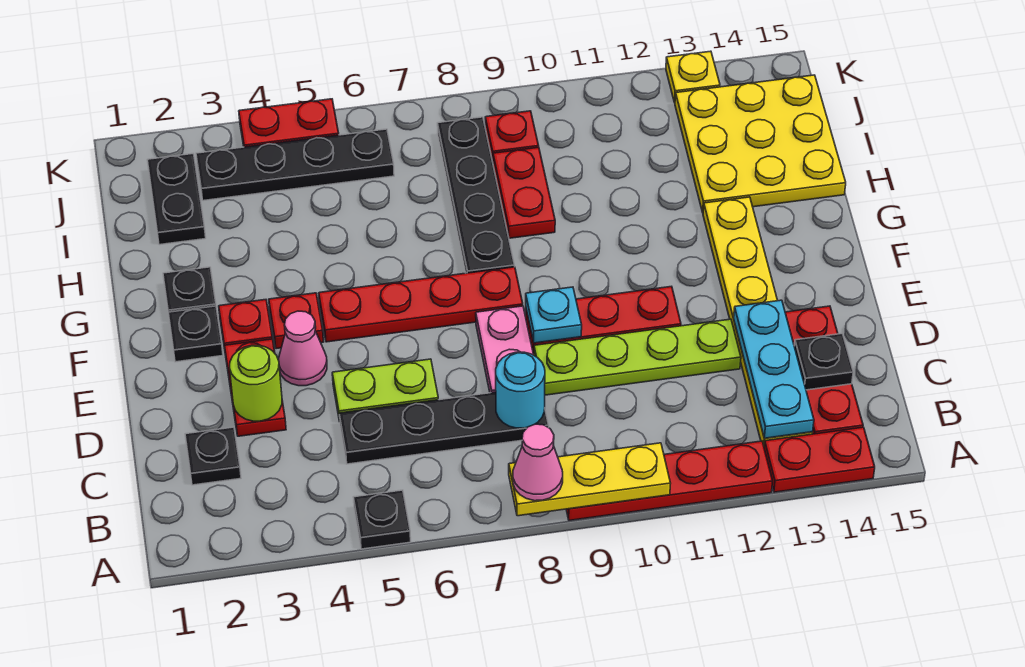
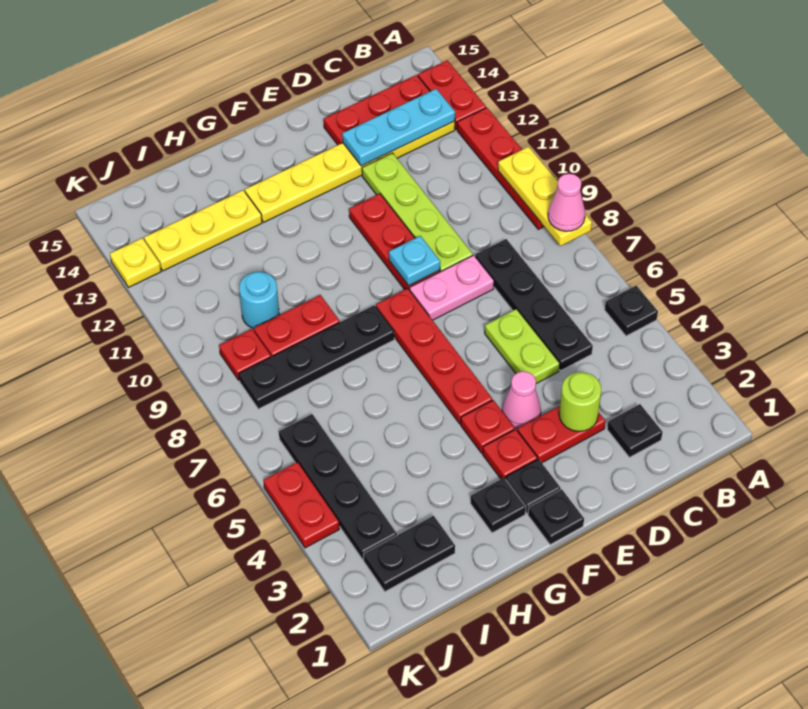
cyan round brick C8 level 2 -> cyan round brick I10 level 1
black plate C14 level 2 -> black plate F1 level 1
yellow plate H13:J15 level 1 -> yellow plate H13:J13 level 1

